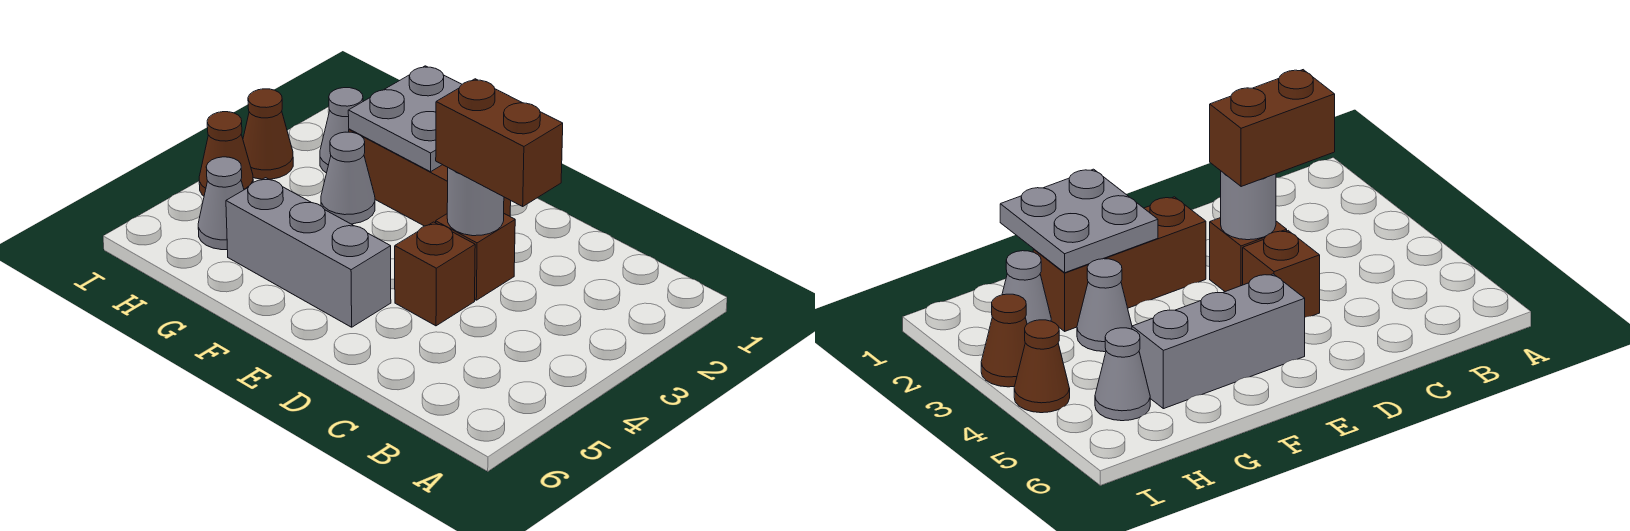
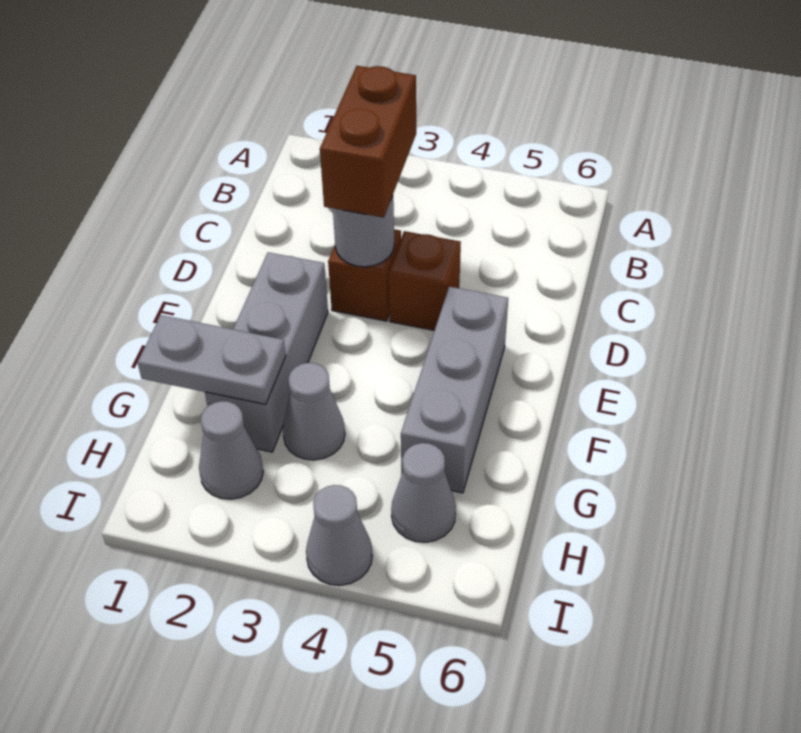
brown brick E2:G2 level 1 -> grey brick E2:G2 level 1
grey plate F1:G2 level 2 -> grey plate G1:G2 level 2
brown cone I3 level 1 -> none
brown cone I4 level 1 -> grey cone I4 level 1

